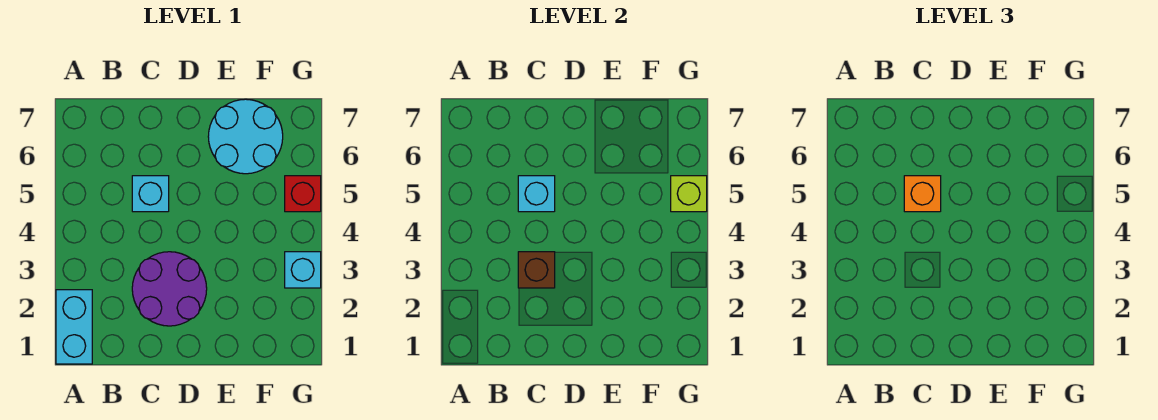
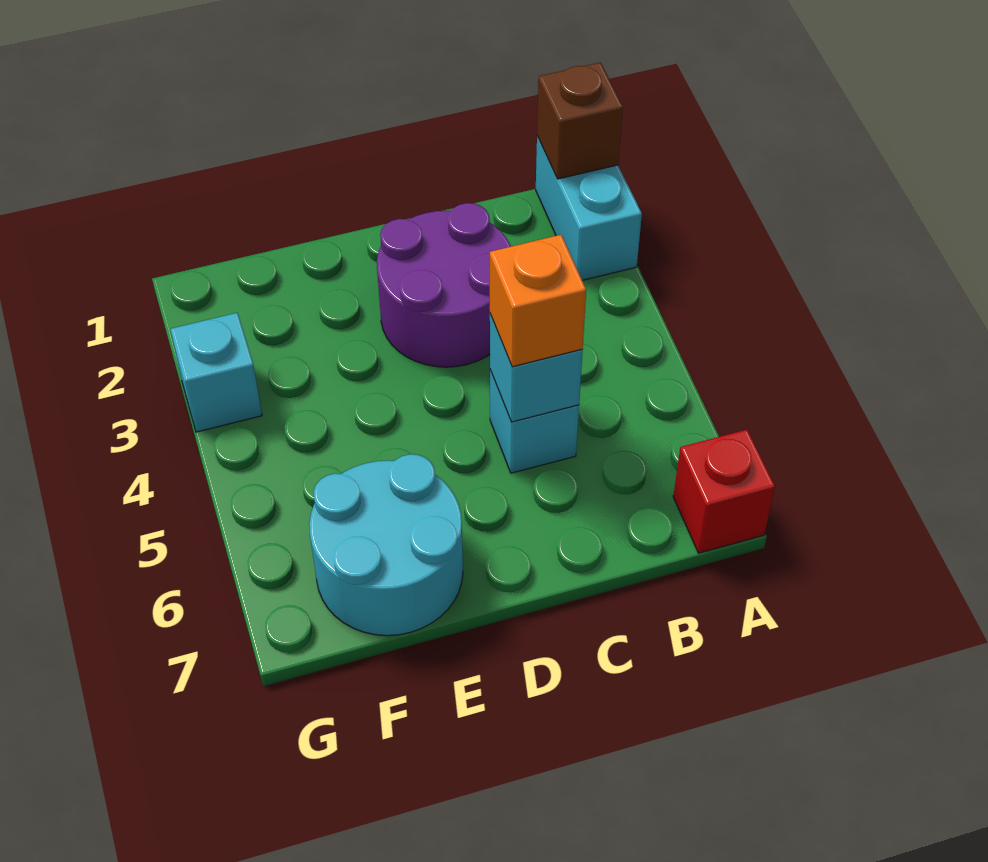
brown brick C3 level 2 -> brown brick A1 level 2
red brick G5 level 1 -> red brick A7 level 1
lime brick G5 level 2 -> none

